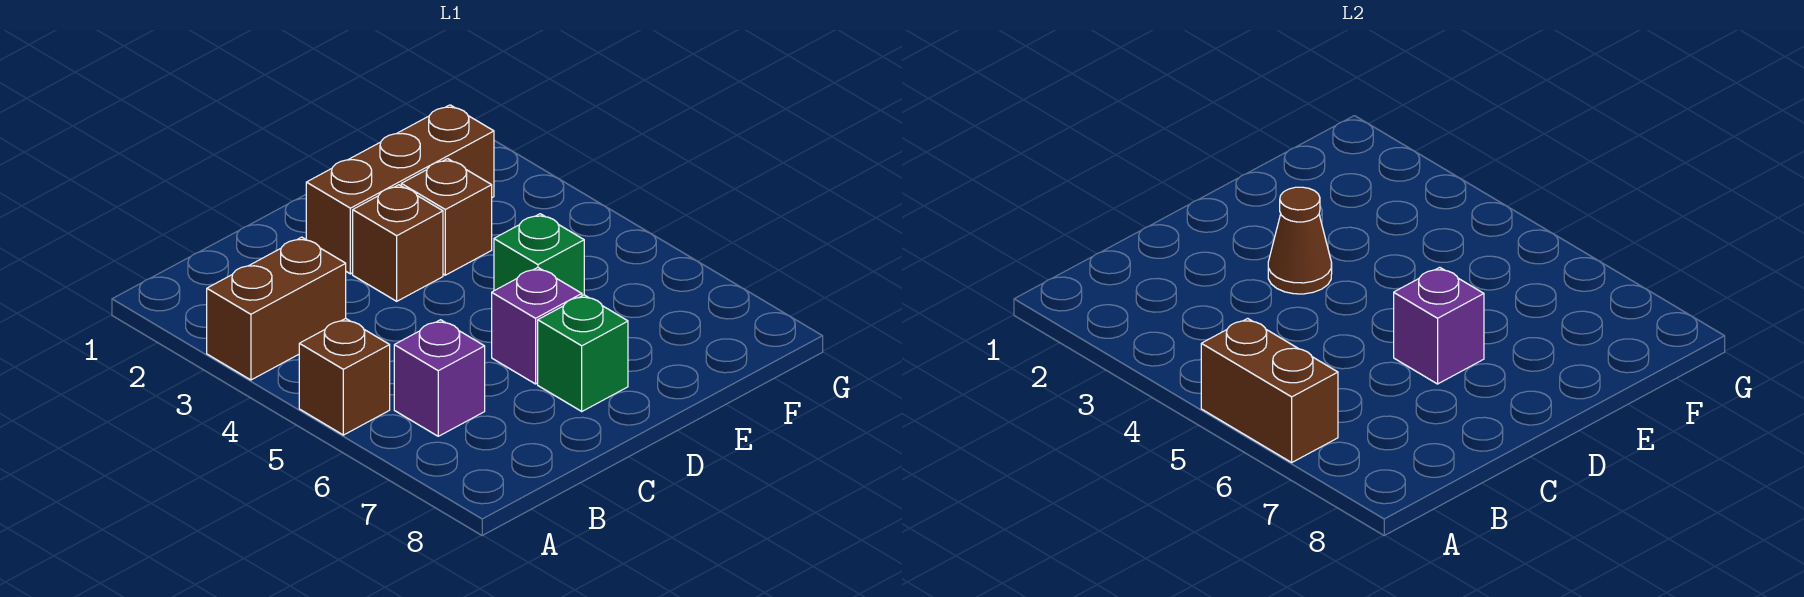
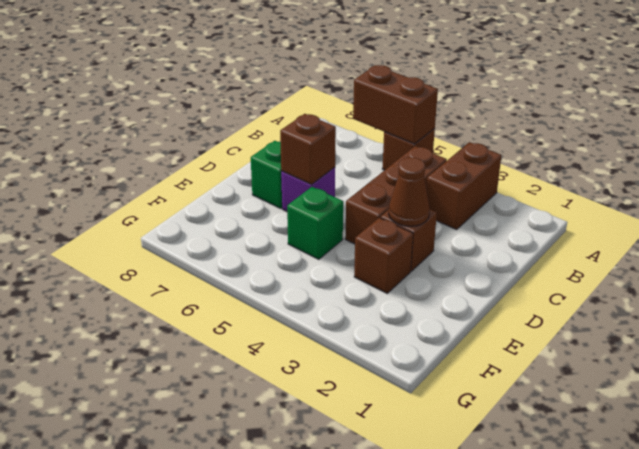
purple brick B6 level 1 -> none
brown brick D2:F2 level 1 -> brown brick B4:D4 level 1
purple brick D6 level 2 -> brown brick D6 level 2

